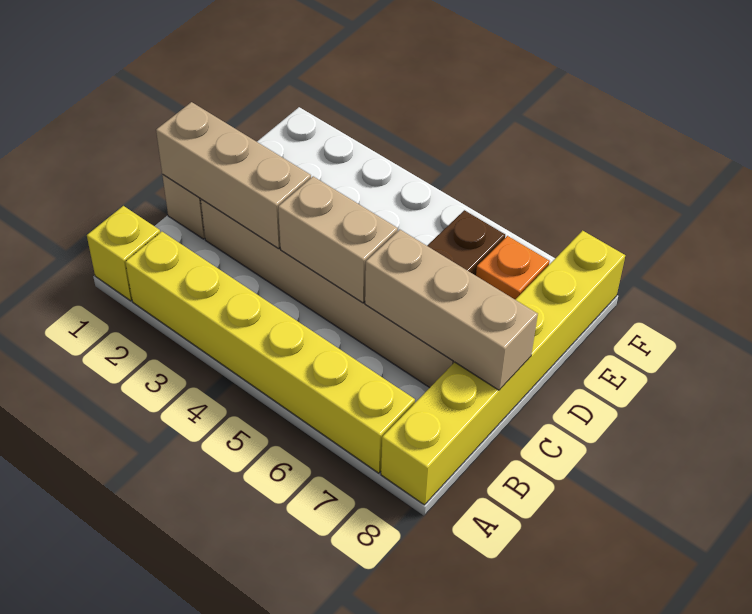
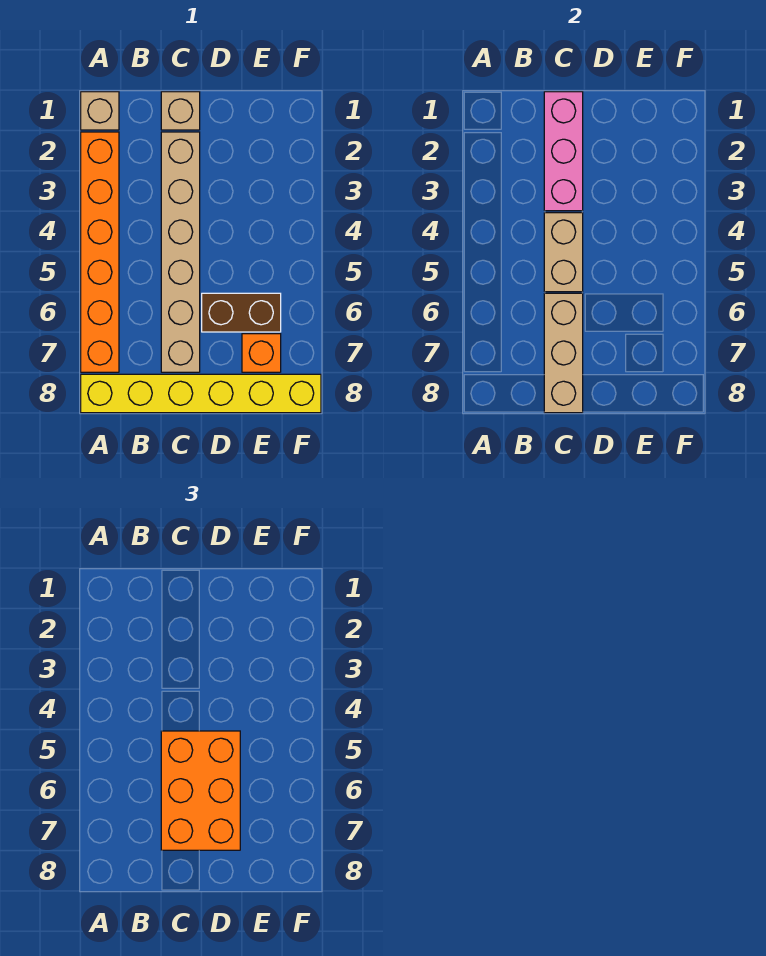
yellow brick A1 level 1 -> tan brick A1 level 1
yellow brick A2:A7 level 1 -> orange brick A2:A7 level 1
tan brick C1:C3 level 2 -> pink brick C1:C3 level 2
none -> orange brick C5:D7 level 3

